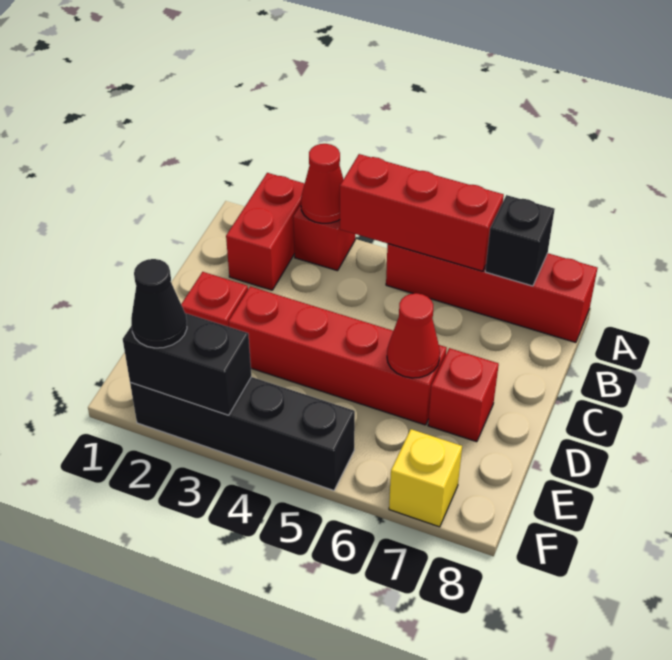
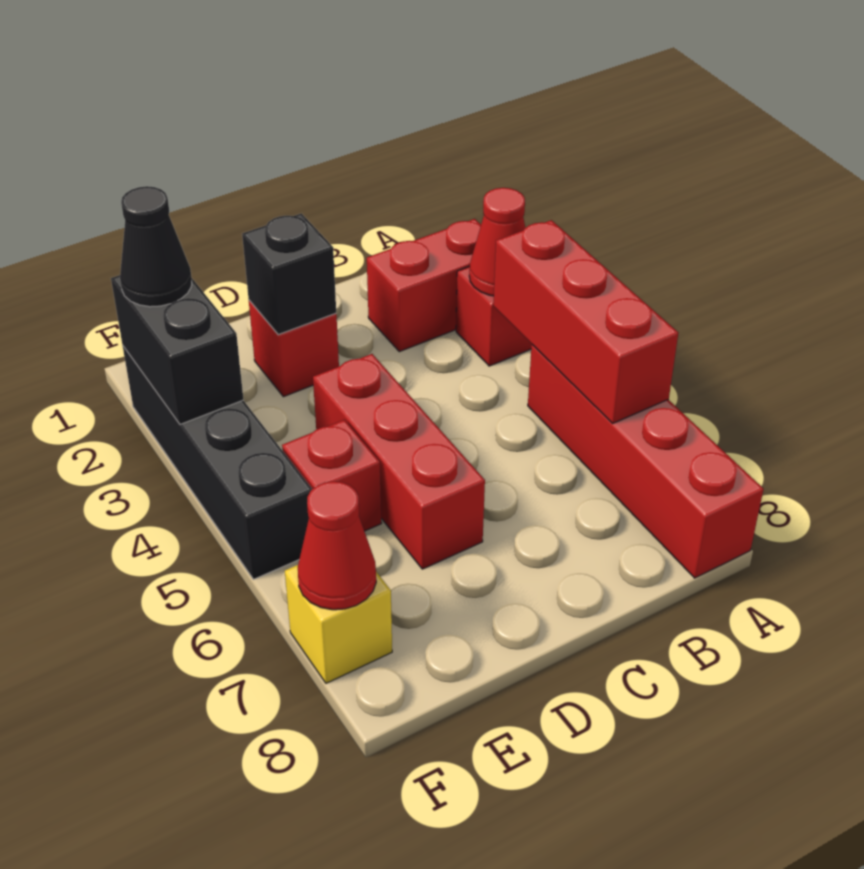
black brick A7 level 2 -> black brick D2 level 2
red brick D3:D6 level 1 -> red brick D4:D6 level 1
red cone D6 level 2 -> red cone F7 level 2
red brick D7 level 1 -> red brick E5 level 1

